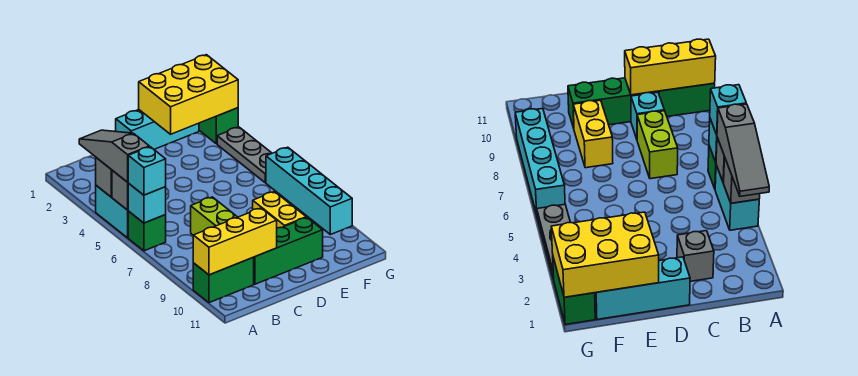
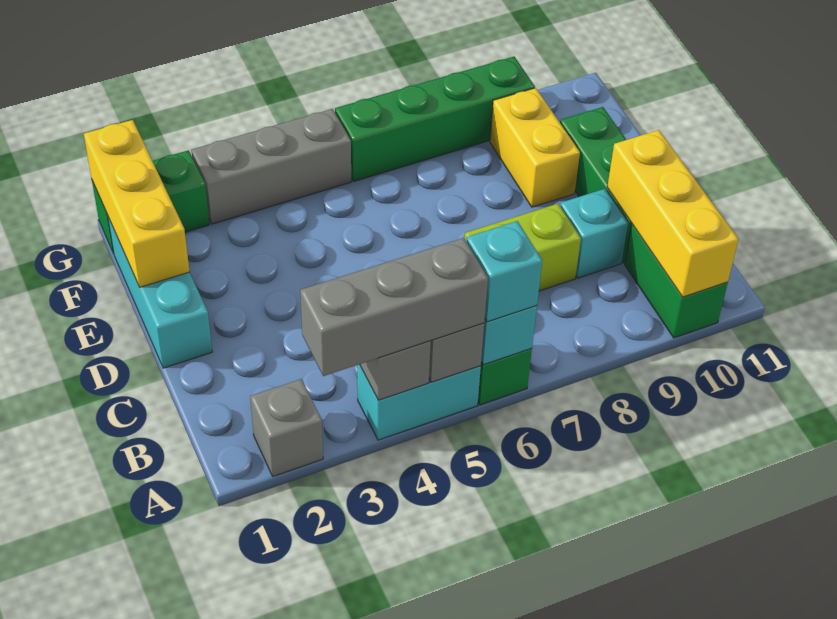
grey slope A3:A5 level 3 top 5 -> grey brick A3:A5 level 3
grey brick C2 level 1 -> grey brick A2 level 1
yellow brick E1:G2 level 2 -> yellow brick E1:G1 level 2
yellow brick E8:E9 level 1 -> yellow brick E9:F9 level 1
grey plate G3:G5 level 1 -> grey brick G3:G5 level 1
cyan brick G6:G9 level 1 -> green brick G6:G9 level 1

